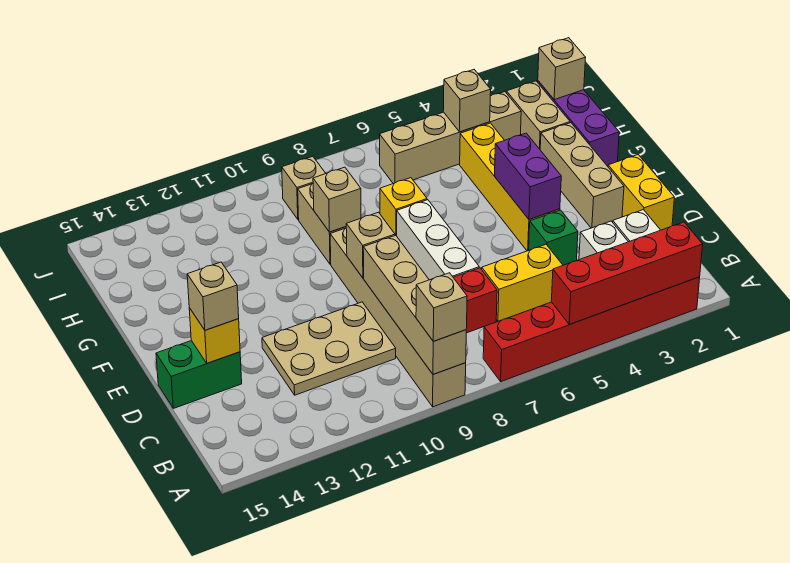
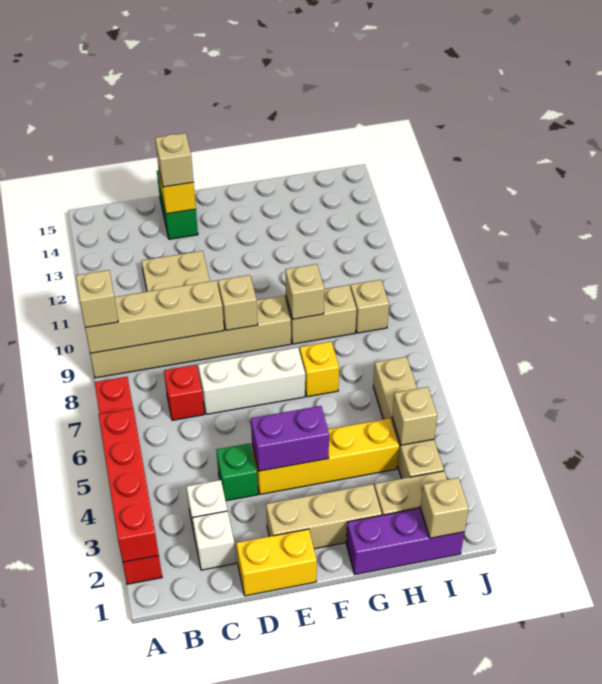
yellow brick C5:C6 level 1 -> none

